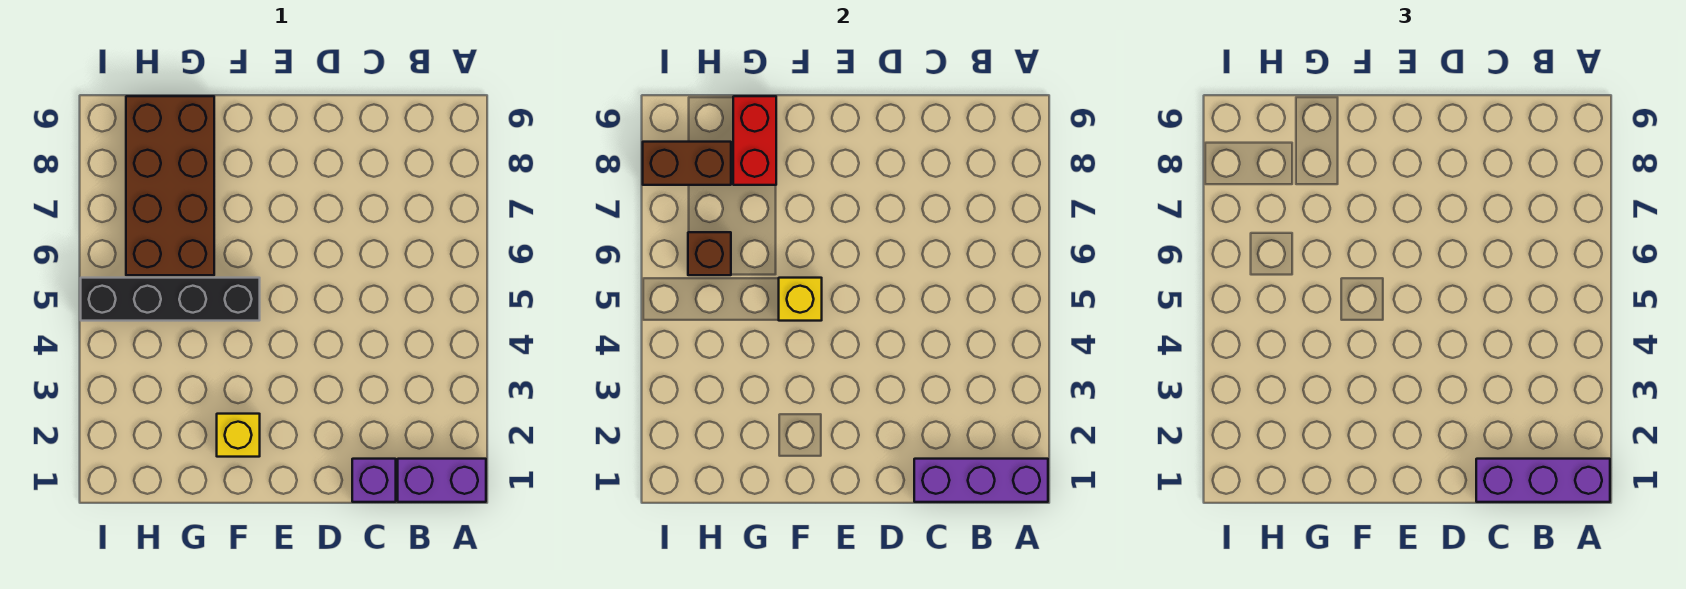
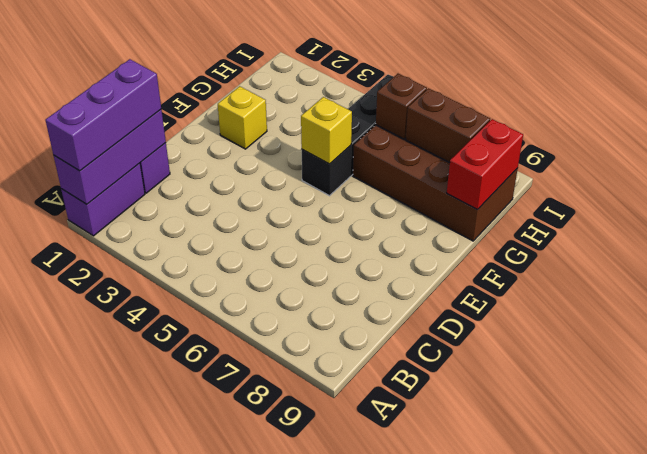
red brick G8:G9 level 2 -> red brick G9:H9 level 2
brown brick H8:I8 level 2 -> brown brick H7:H8 level 2

